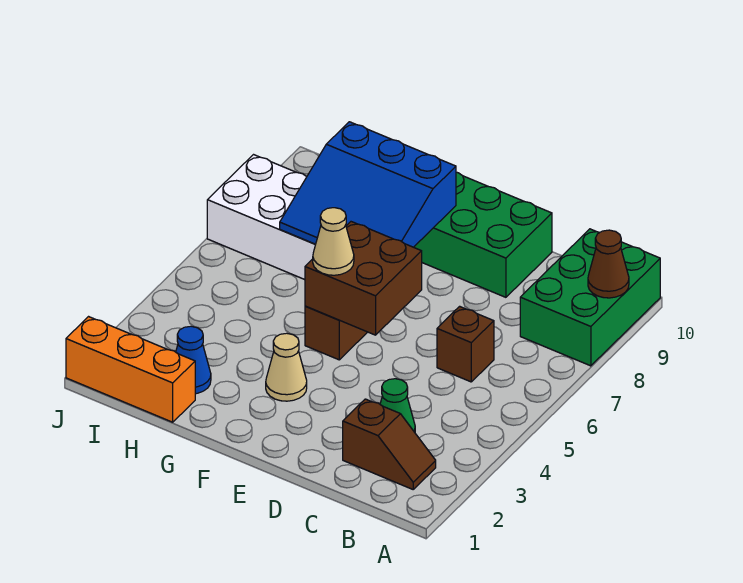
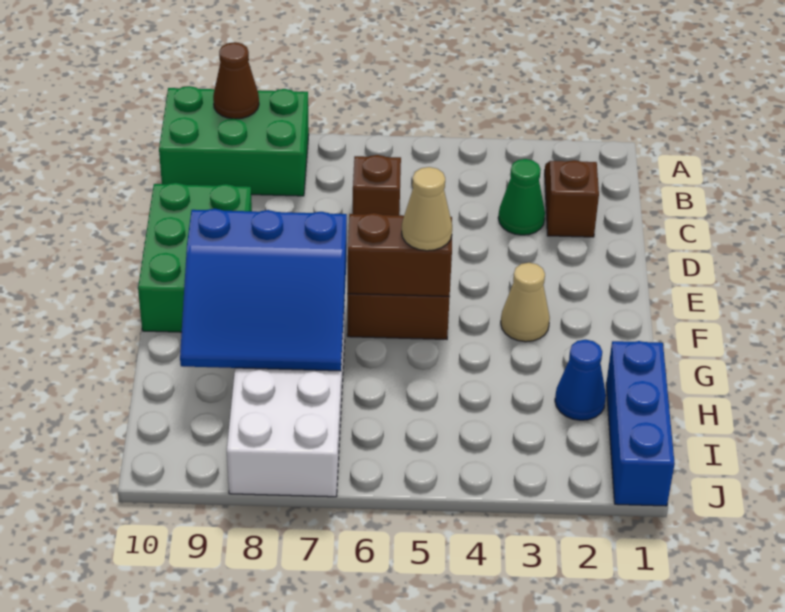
brown brick E5:F6 level 2 -> brown brick F5:F6 level 2
blue slope F7:H9 level 2 top 9 -> blue slope F7:H9 level 2 top F
orange brick H1:J1 level 1 -> blue brick H1:J1 level 1

